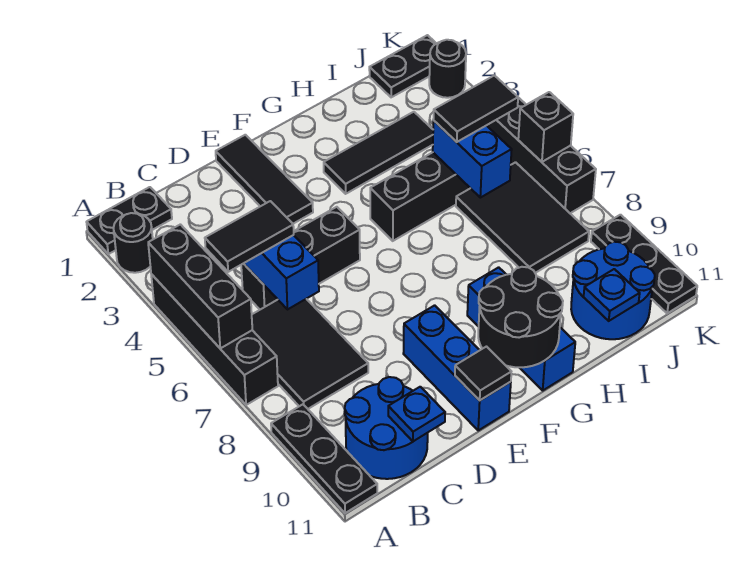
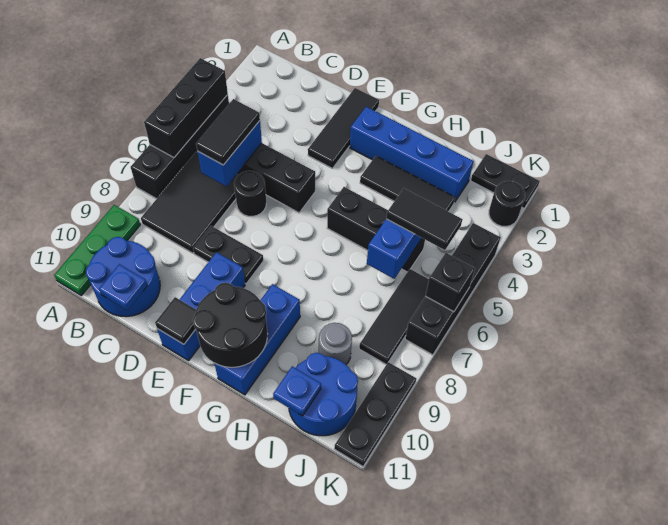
black plate A1:B1 level 1 -> black plate D8:E8 level 1
black round brick A2 level 1 -> black round brick D6 level 1
black plate A9:A11 level 1 -> green plate A9:A11 level 1
black tile B5:C5 level 3 -> black tile C5:C6 level 3
none -> blue brick F2:I2 level 1
black tile I6:J8 level 1 -> black tile J6:J8 level 1
none -> grey round brick I9 level 1

